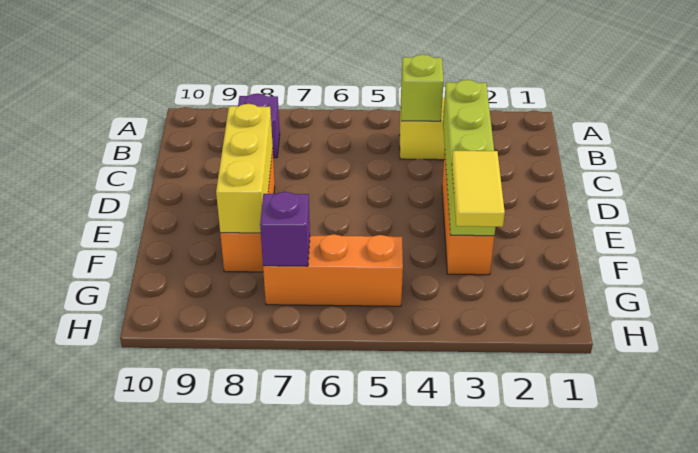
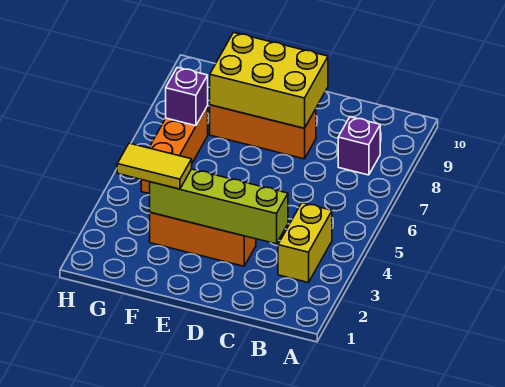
lime brick B4 level 2 -> none
yellow brick D8:F8 level 2 -> yellow brick D8:F9 level 2

